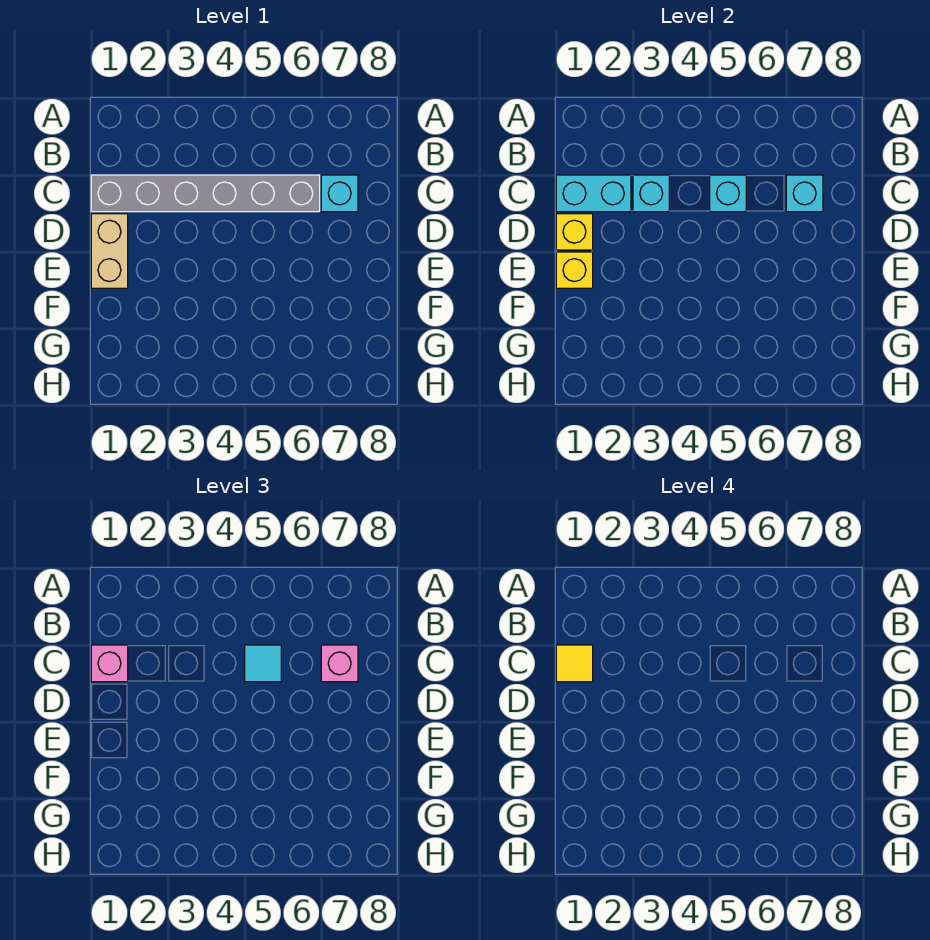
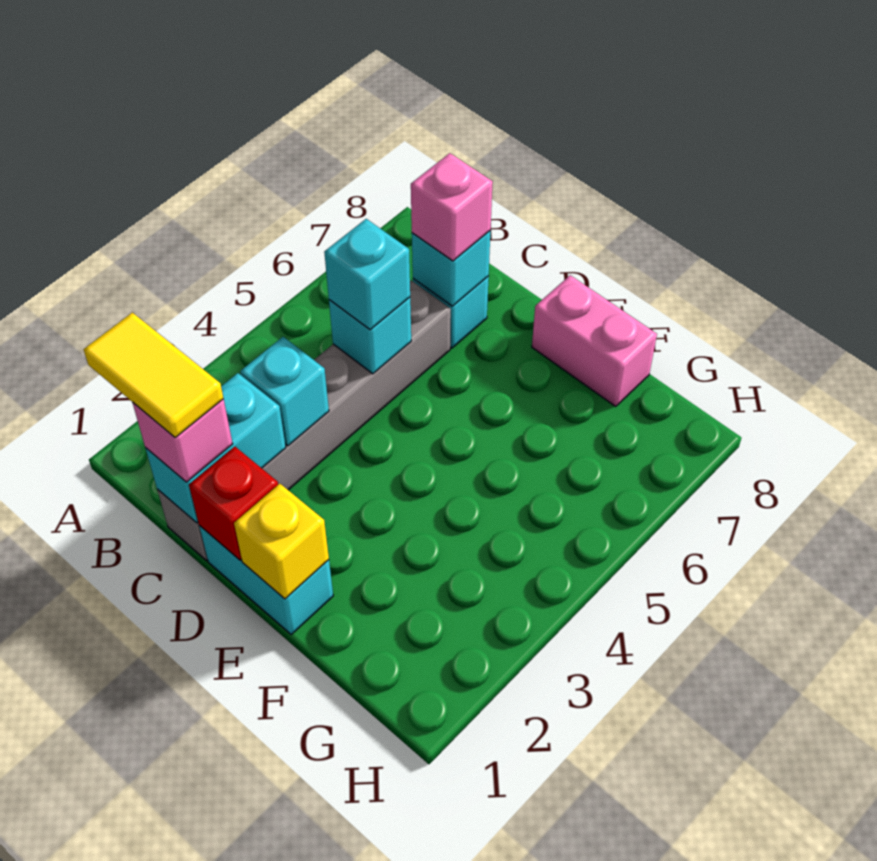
yellow tile C1 level 4 -> yellow tile B1:C1 level 4
cyan tile C5 level 3 -> cyan brick C5 level 3
tan brick D1:E1 level 1 -> cyan brick D1:E1 level 1
yellow brick D1 level 2 -> red brick D1 level 2
none -> pink brick E8:F8 level 1

